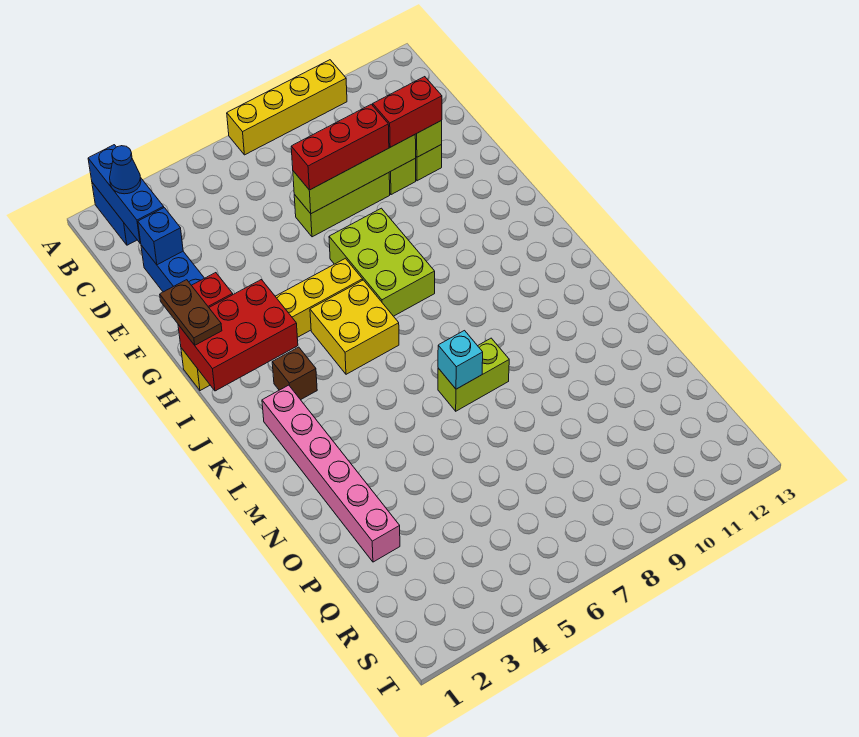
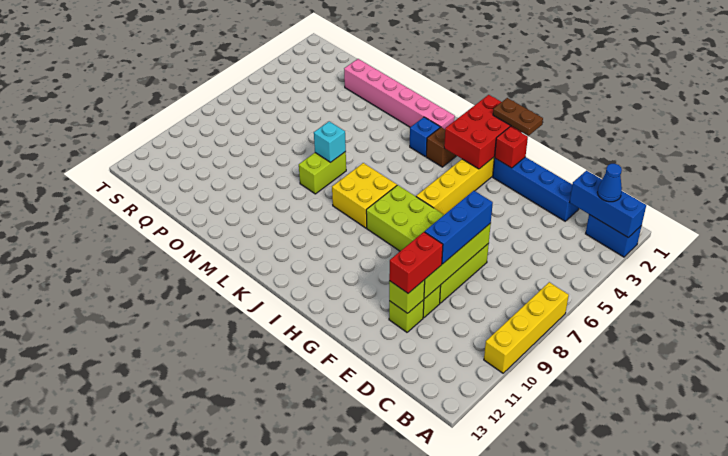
blue brick D2 level 2 -> blue brick K3 level 1
red brick E7:E9 level 3 -> blue brick E7:E9 level 3
yellow brick I5:J6 level 1 -> yellow brick J7:K8 level 1

